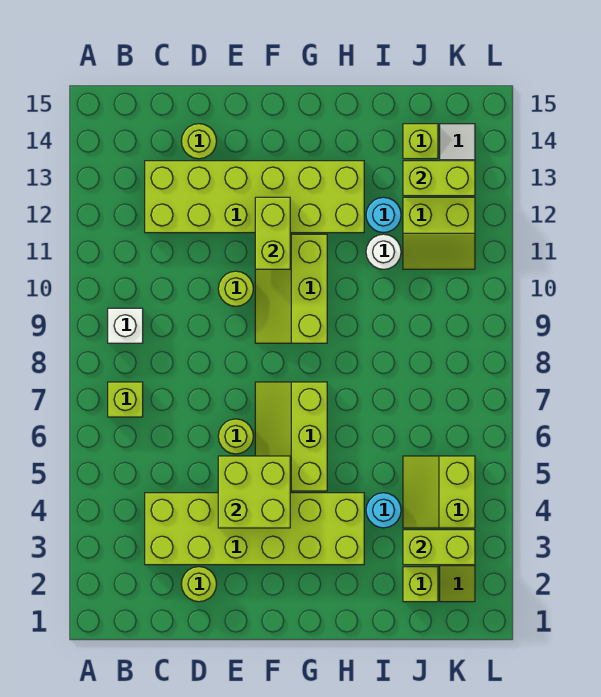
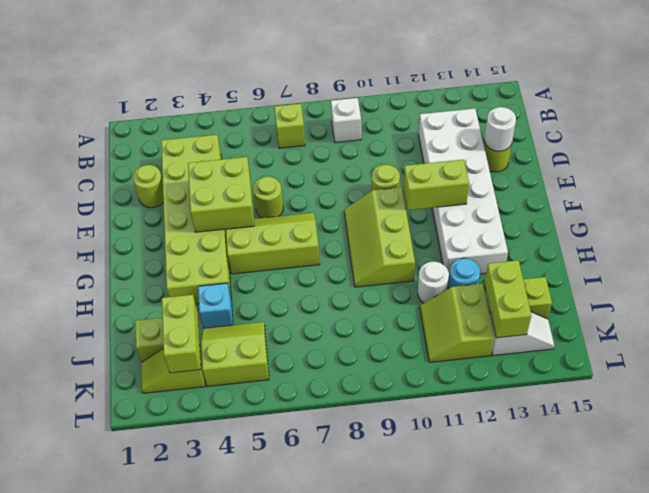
lime brick C12:H13 level 1 -> white brick C12:H13 level 1
none -> white round brick D14 level 2
lime slope F9:G11 level 1 top G -> lime slope F9:H10 level 1 top 10
cyan round brick I4 level 1 -> cyan brick I4 level 1

